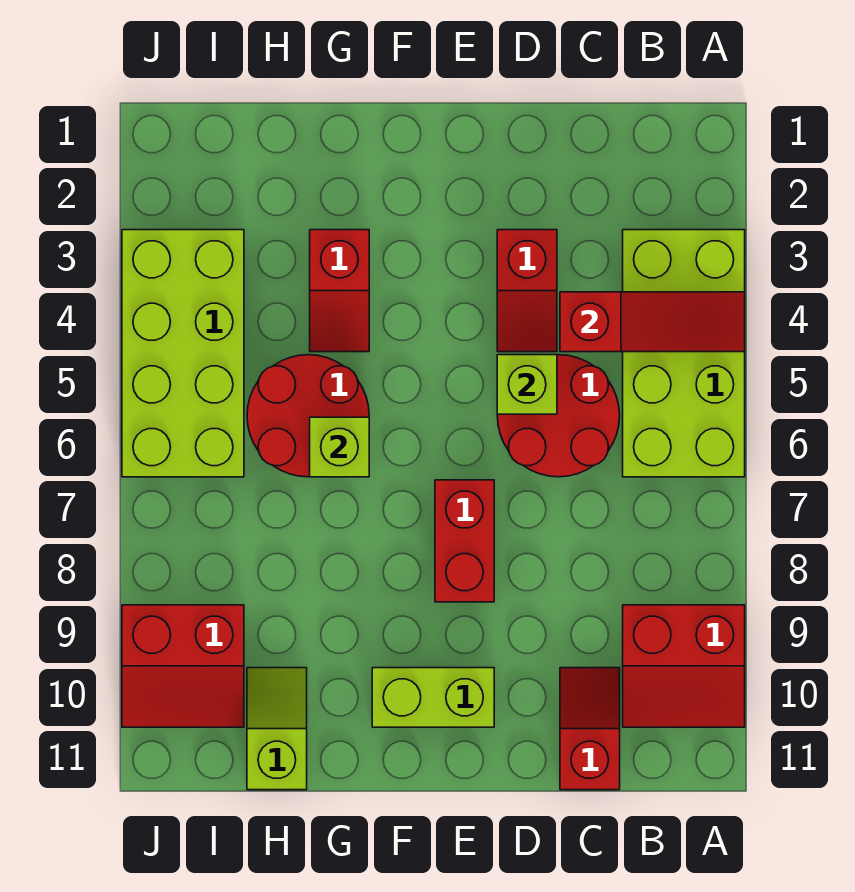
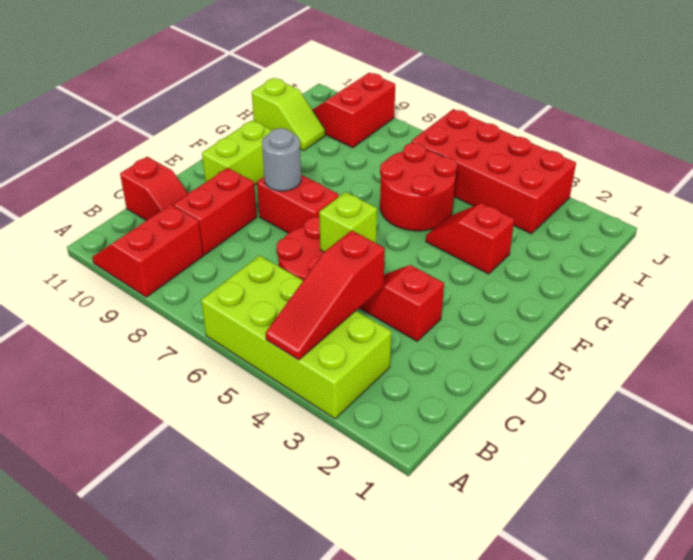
none -> red brick C9:D9 level 1
none -> grey round brick E8 level 2
lime brick G6 level 2 -> none
lime brick I3:J6 level 1 -> red brick I3:J6 level 1

